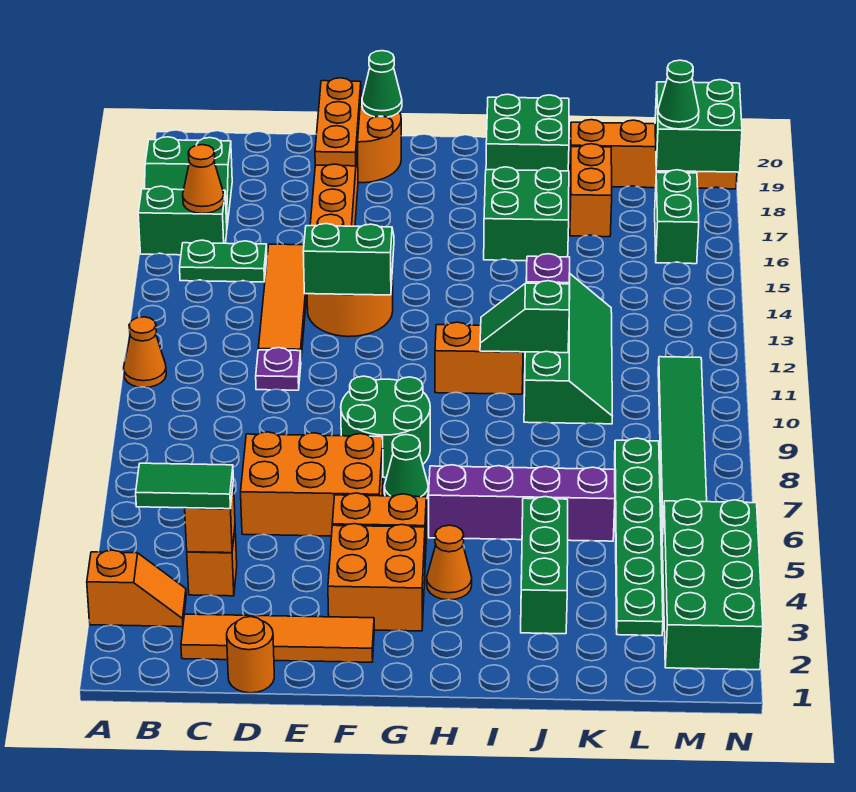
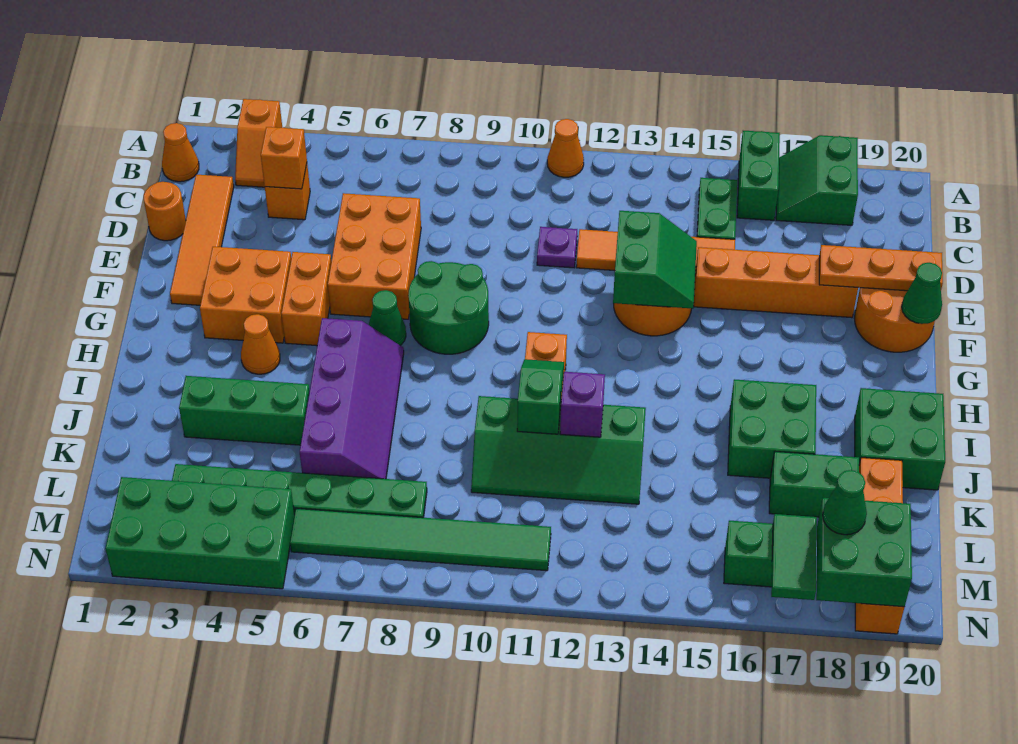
green tile B4:C4 level 3 -> green tile M17:N17 level 2
orange cone B16 level 2 -> orange cone B1 level 1
orange brick K17:K18 level 1 -> green brick K17:K18 level 1

